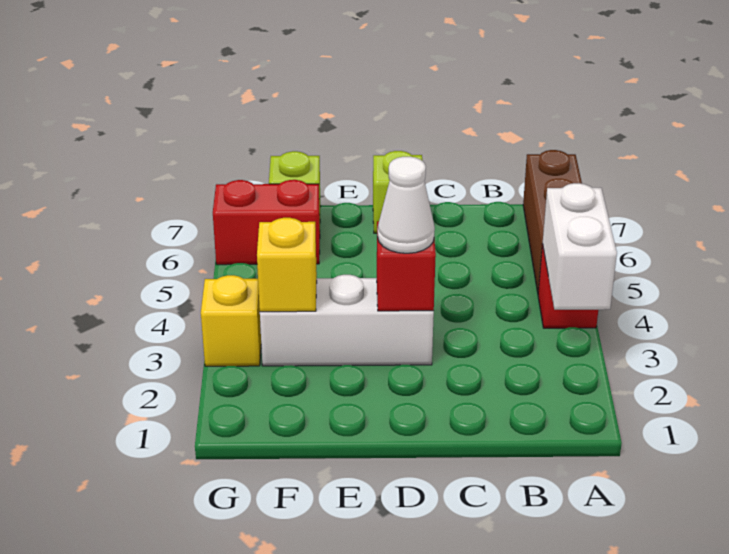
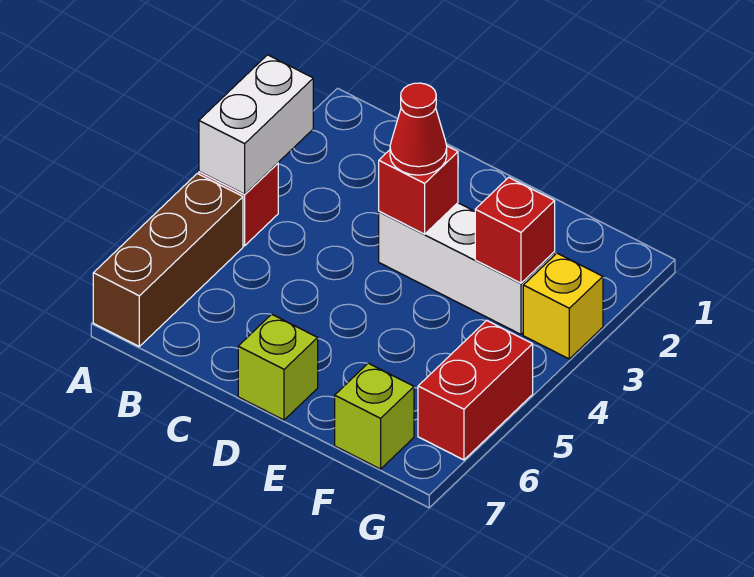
white cone D3 level 3 -> red cone D3 level 3
yellow brick F3 level 2 -> red brick F3 level 2
red brick F6:G6 level 1 -> red brick G5:G6 level 1

